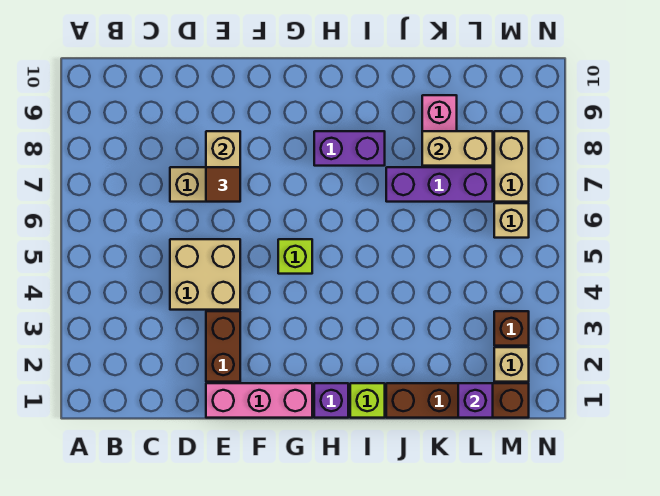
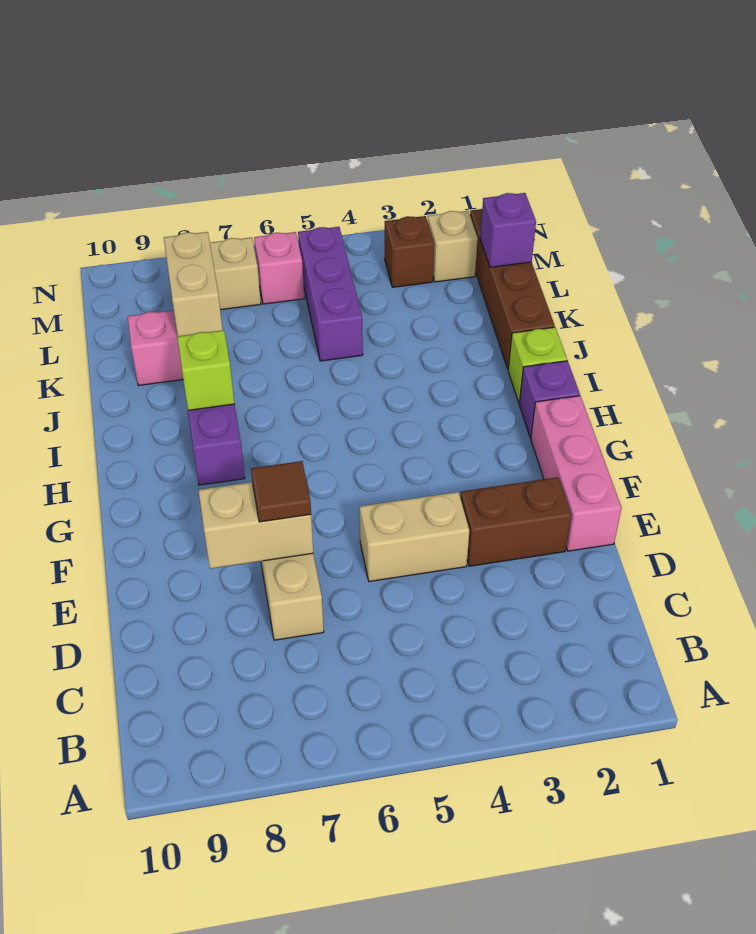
tan brick D4:E5 level 1 -> tan brick E4:E5 level 1
lime brick G5 level 1 -> lime brick I8 level 2
purple brick J7:L7 level 1 -> purple brick K5:M5 level 1
tan brick M6 level 1 -> pink brick M6 level 1

